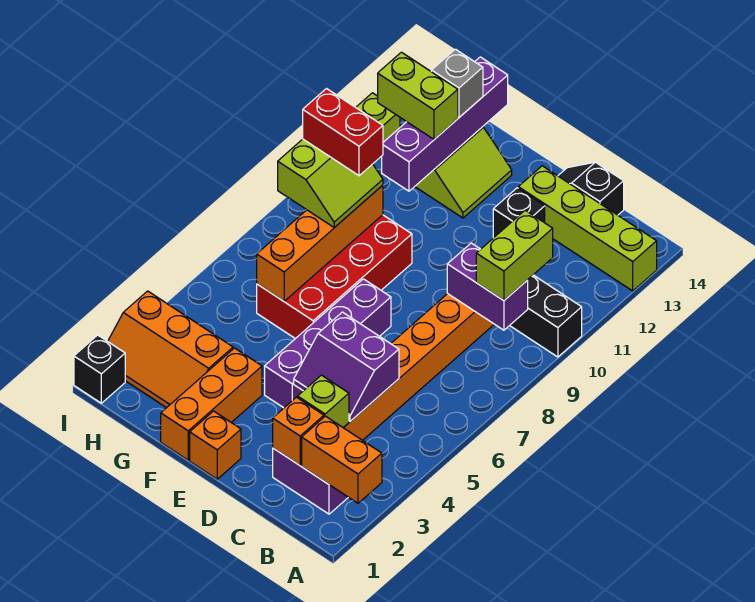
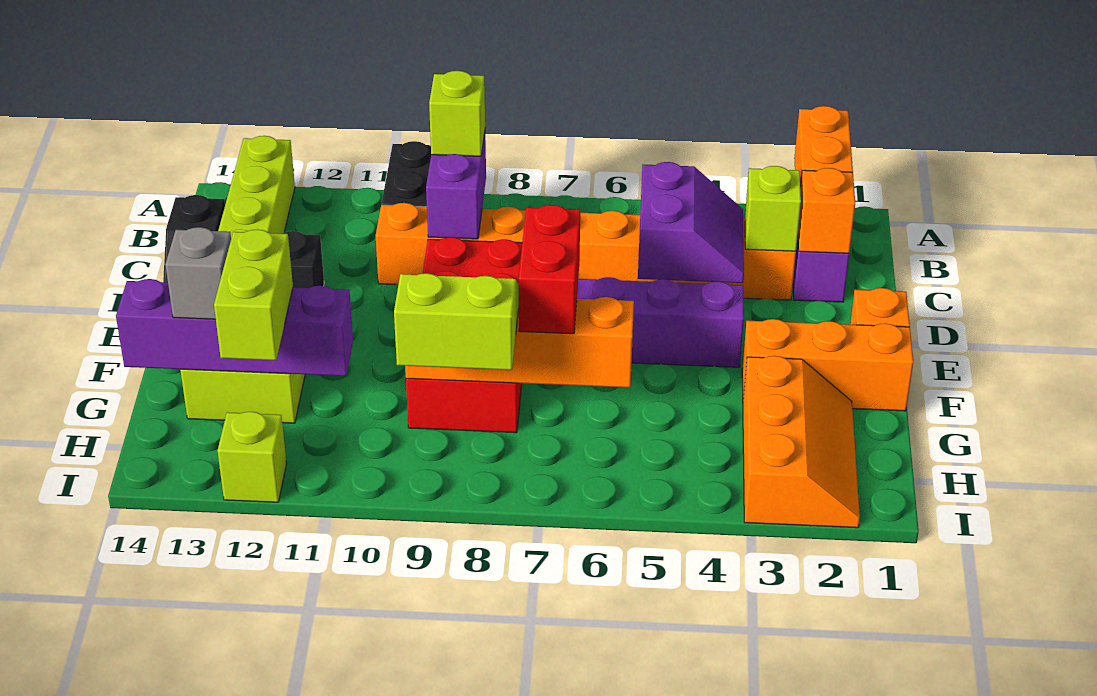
lime brick B9:B10 level 3 -> lime brick B9 level 3
red brick F6:G9 level 1 -> red brick D8:G9 level 1
red brick G9:H9 level 4 -> red brick F7:G7 level 3
black brick I1 level 1 -> none

